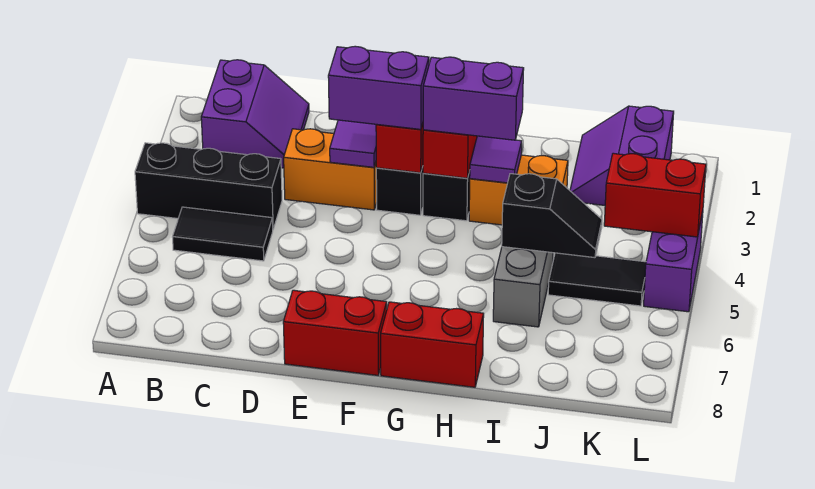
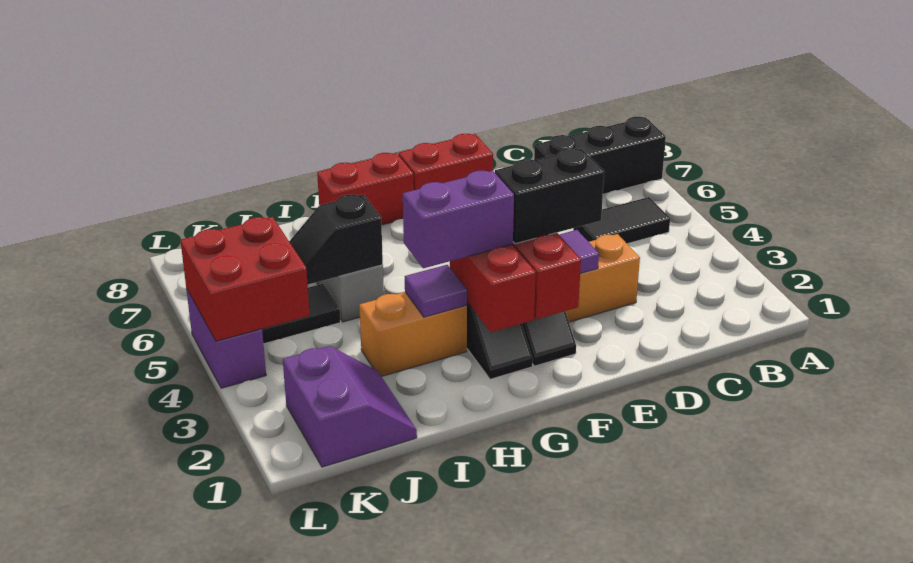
black brick A4:C4 level 1 -> black brick A7:C7 level 1
purple slope B1:C2 level 1 top B -> none
purple brick E3:F3 level 3 -> black brick E3:F3 level 3
red brick K4:L4 level 2 -> red brick K4:L5 level 2

